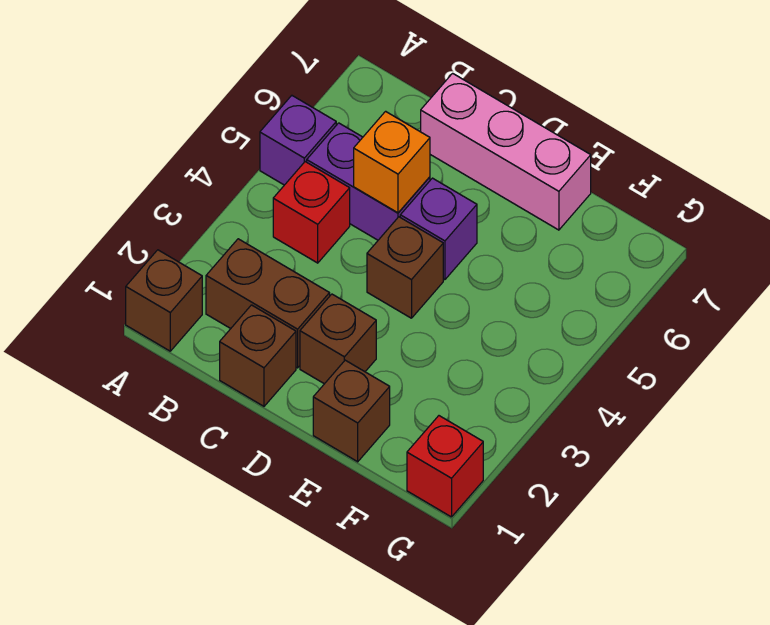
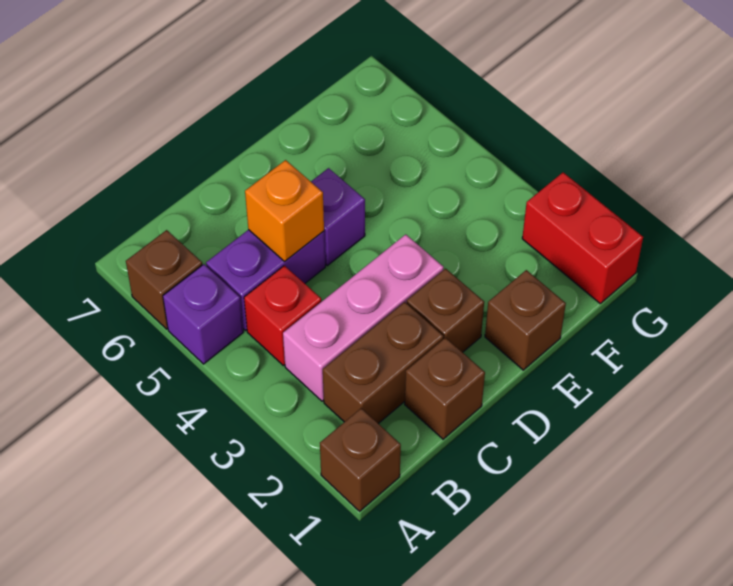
pink brick C7:E7 level 1 -> pink brick B3:D3 level 1
brown brick D4 level 1 -> brown brick A6 level 1
red brick G1 level 1 -> red brick G1:G2 level 1

